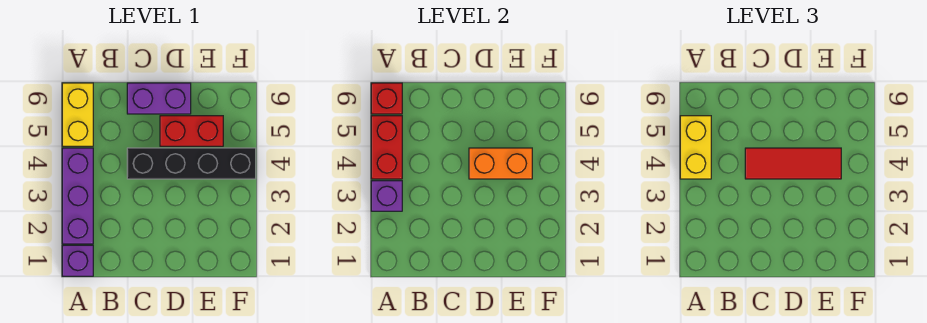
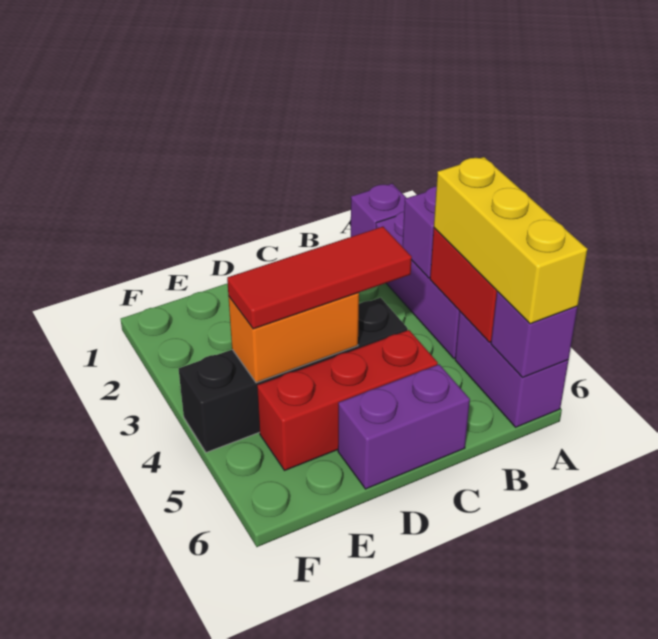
yellow brick A4:A5 level 3 -> yellow brick A4:A6 level 3
yellow brick A5:A6 level 1 -> purple brick A5:A6 level 1
red brick A6 level 2 -> purple brick A6 level 2
red brick D5:E5 level 1 -> red brick C5:E5 level 1

